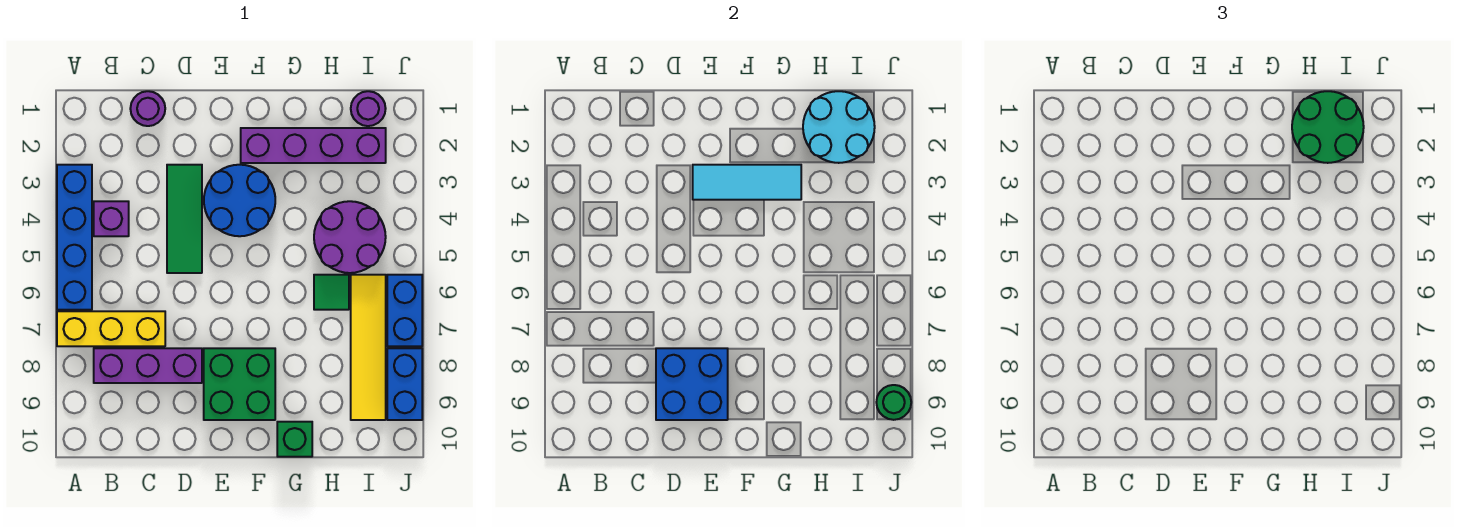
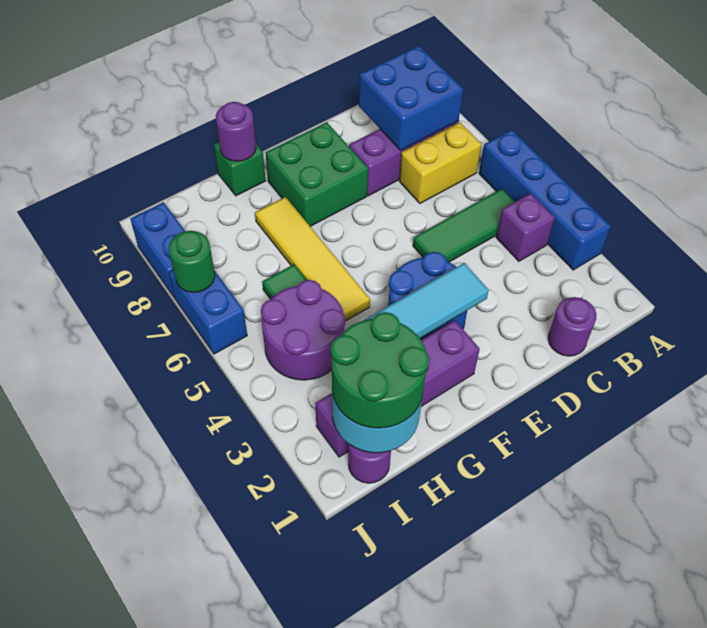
yellow brick A7:C7 level 1 -> yellow brick B7:C7 level 1
green tile D3:D5 level 1 -> green tile B5:D5 level 1
blue brick D8:E9 level 2 -> blue brick B8:C9 level 2
none -> purple round brick G10 level 2
yellow tile I6:I9 level 1 -> yellow tile G5:G8 level 1
green round brick J9 level 2 -> green round brick J7 level 2

